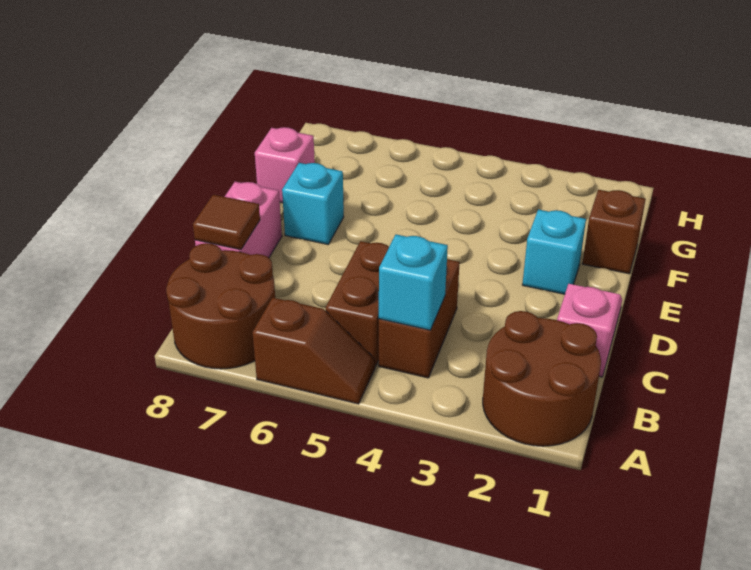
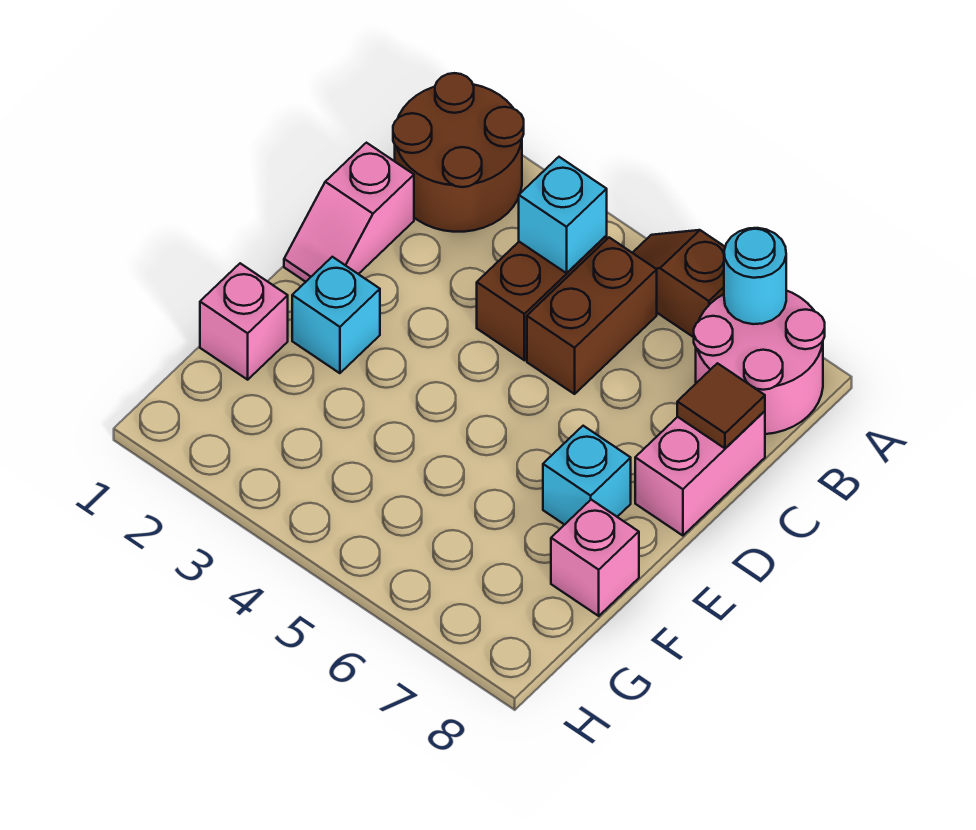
brown round brick A7:B8 level 1 -> pink round brick A7:B8 level 1
none -> cyan round brick A7 level 2
brown brick F1 level 1 -> pink brick F1 level 1

